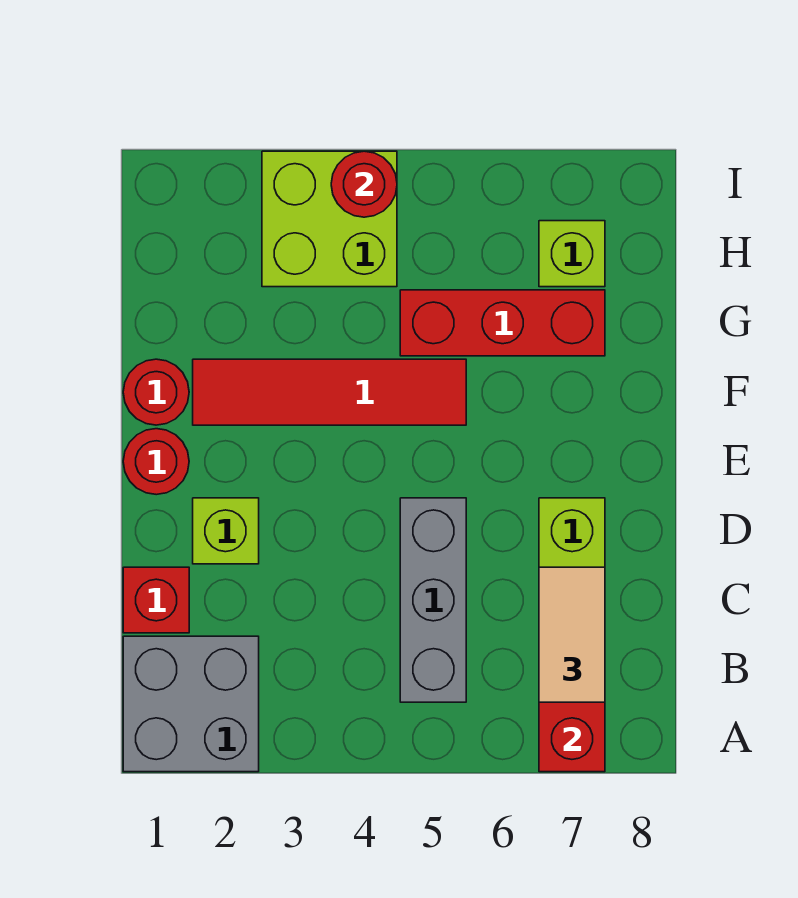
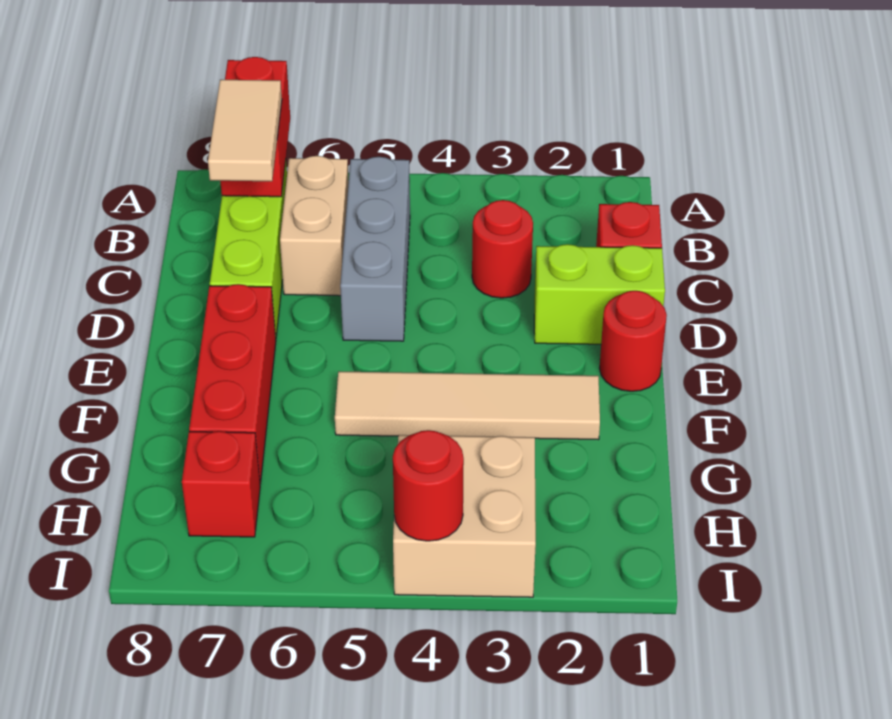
grey brick A1:B2 level 1 -> none
none -> tan brick B6:C6 level 1
lime brick D2 level 1 -> lime brick D1:D2 level 1
red round brick F1 level 1 -> red round brick C3 level 1
red tile F2:F5 level 1 -> tan tile F2:F5 level 1
red brick G5:G7 level 1 -> red brick E7:G7 level 1
lime brick H3:I4 level 1 -> tan brick H3:I4 level 1
lime brick H7 level 1 -> red brick H7 level 1

